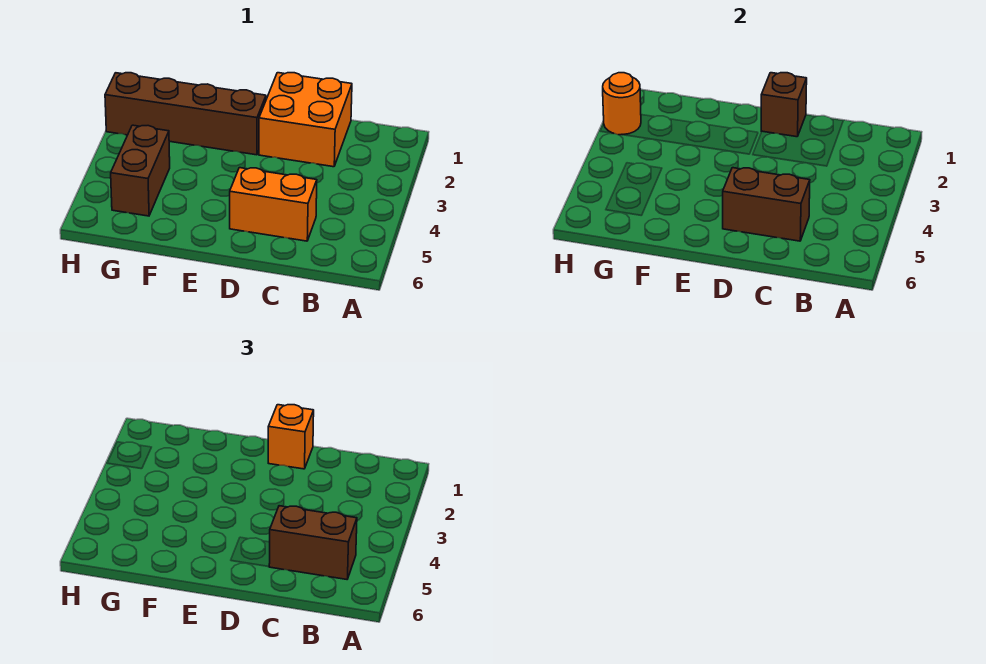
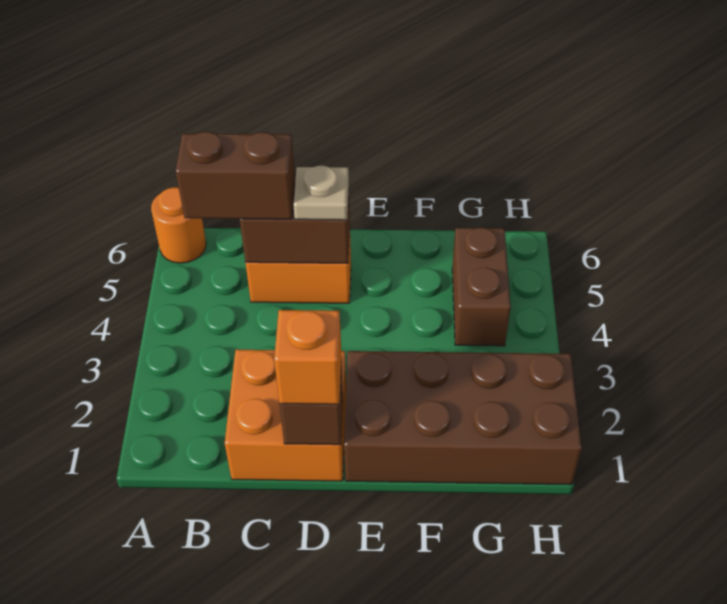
none -> tan plate D5 level 3
brown brick E2:H2 level 1 -> brown brick E1:H2 level 1
orange round brick H2 level 2 -> orange round brick A6 level 1

